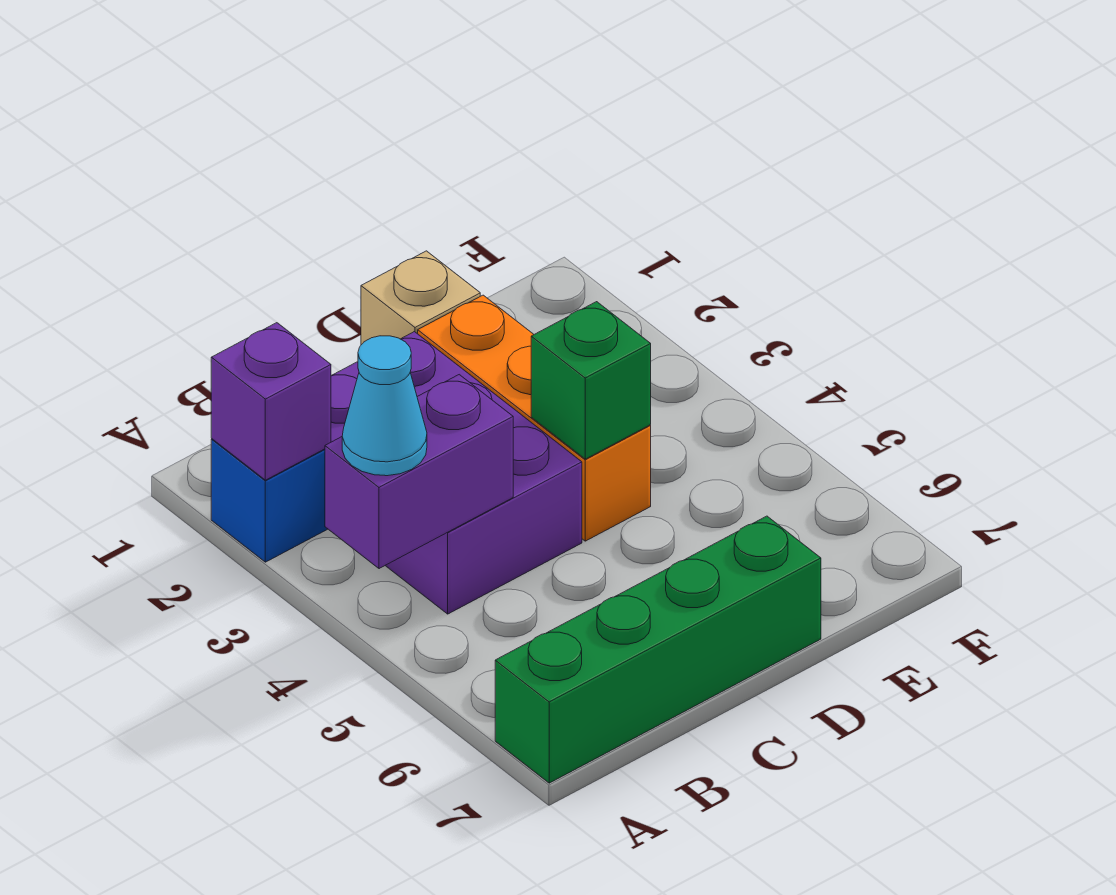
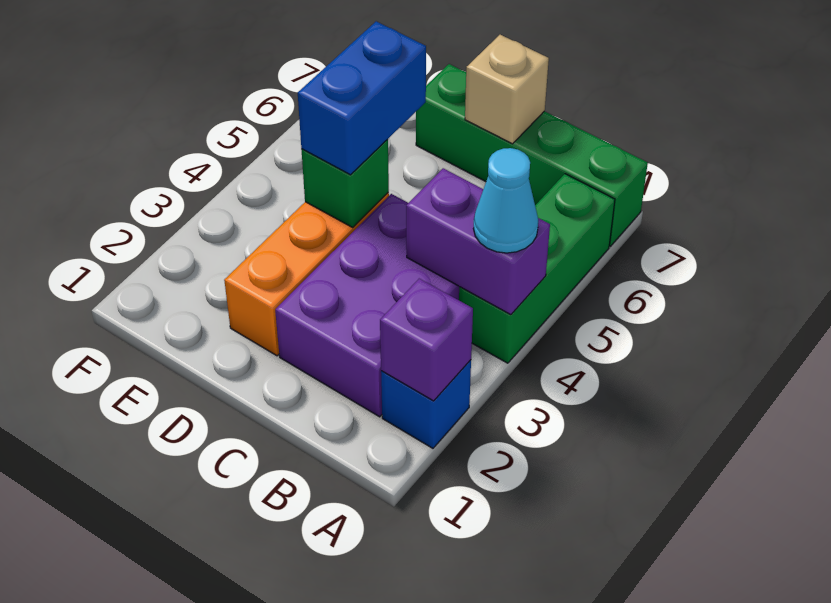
none -> green brick A4:A6 level 1
tan brick D1 level 1 -> tan brick C7 level 2
none -> blue brick D4:D5 level 3

